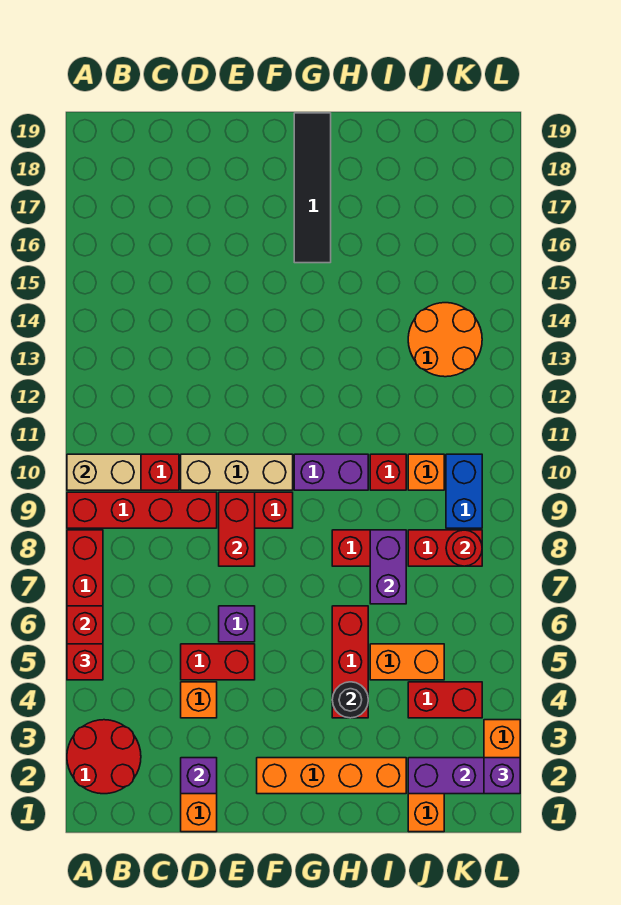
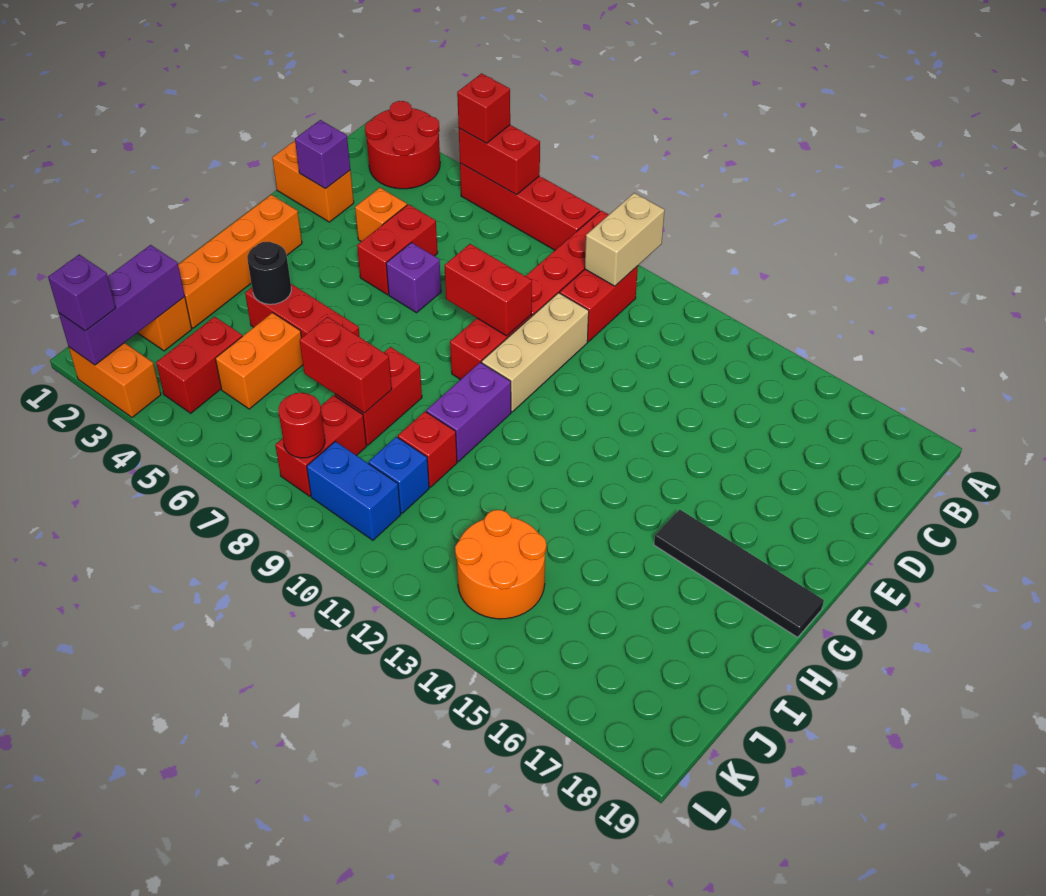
purple brick I7:I8 level 2 -> red brick I7:I8 level 2
orange brick J10 level 1 -> blue brick J10 level 1

